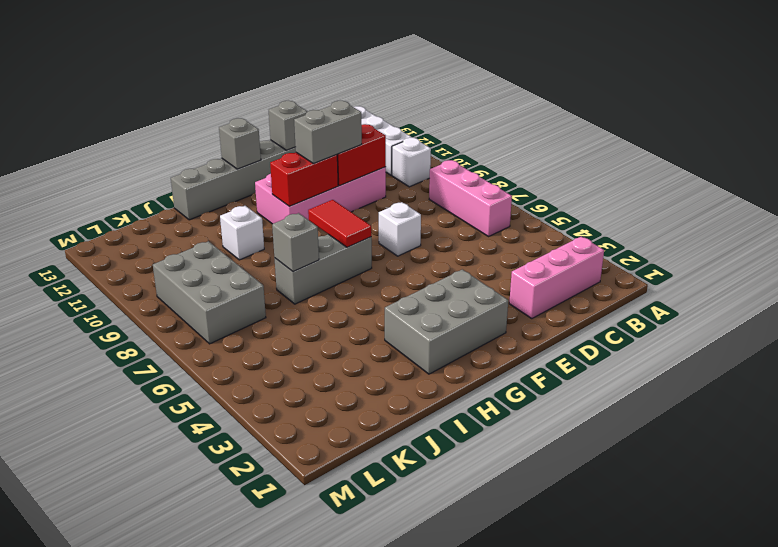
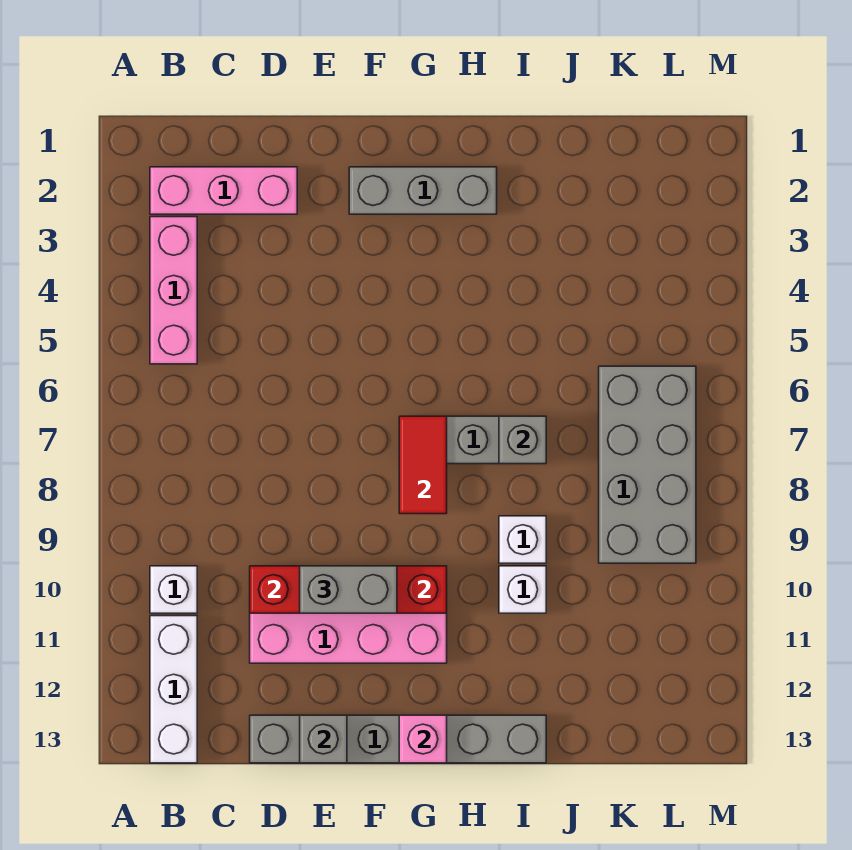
pink brick B6:B8 level 1 -> pink brick B3:B5 level 1
white brick E7 level 1 -> white brick I9 level 1
grey brick F2:H3 level 1 -> grey brick F2:H2 level 1
grey brick G13 level 2 -> pink brick G13 level 2
grey brick K7:L9 level 1 -> grey brick K6:L9 level 1

